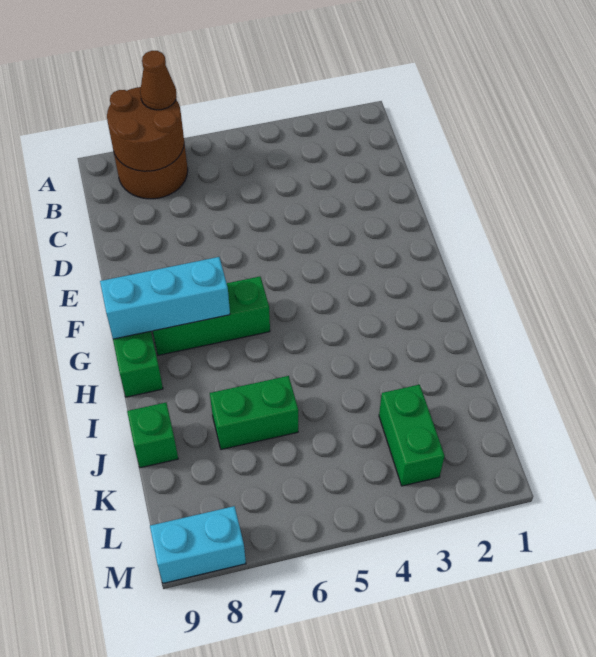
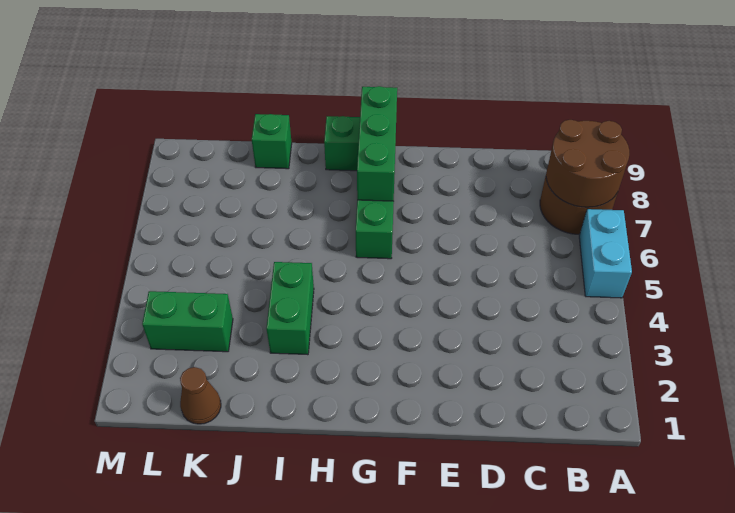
brown cone A7 level 3 -> brown cone K1 level 1
cyan brick G7:G9 level 2 -> green brick G7:G9 level 2
green brick J6:J7 level 1 -> green brick I3:I4 level 1
cyan brick M8:M9 level 1 -> cyan brick A5:A6 level 1

